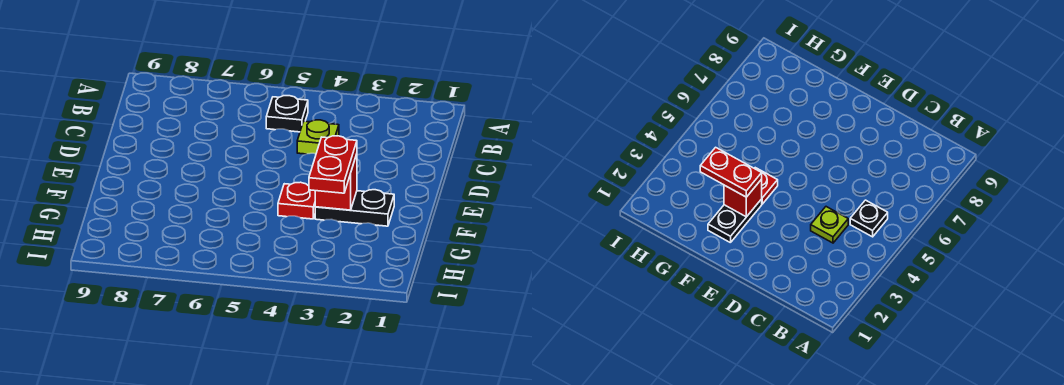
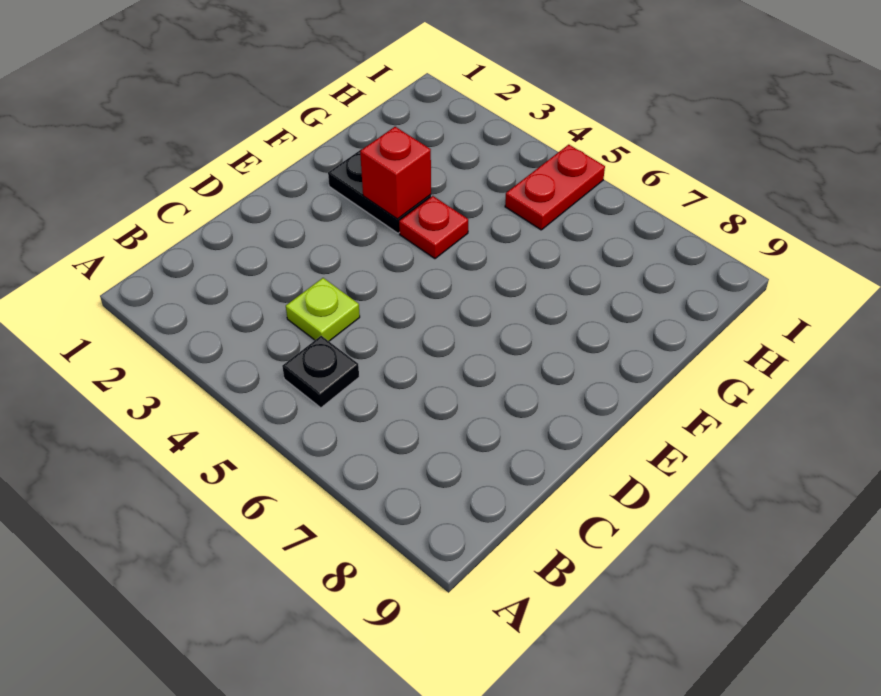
red plate F3:G3 level 3 -> red plate H5:I5 level 1

